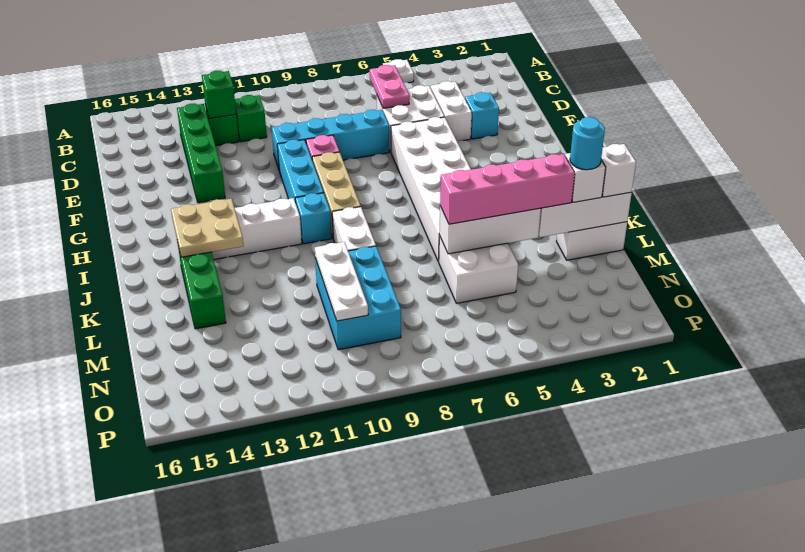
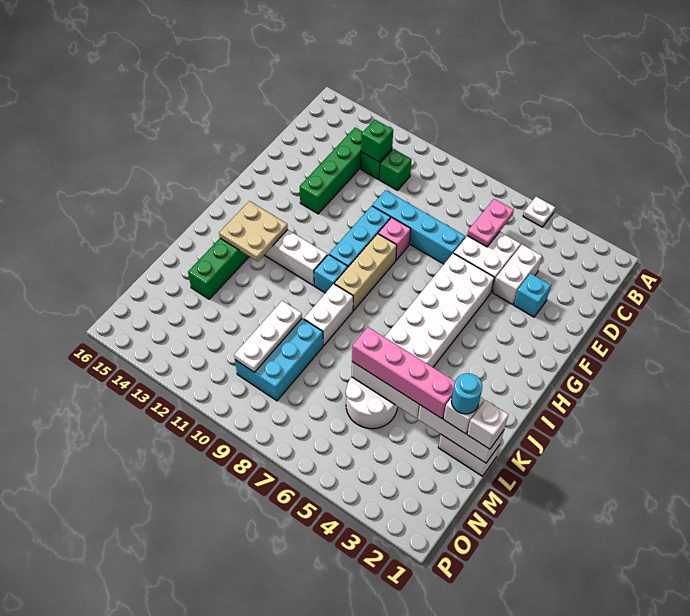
white brick L5:M6 level 1 -> white round brick L5:M6 level 1

